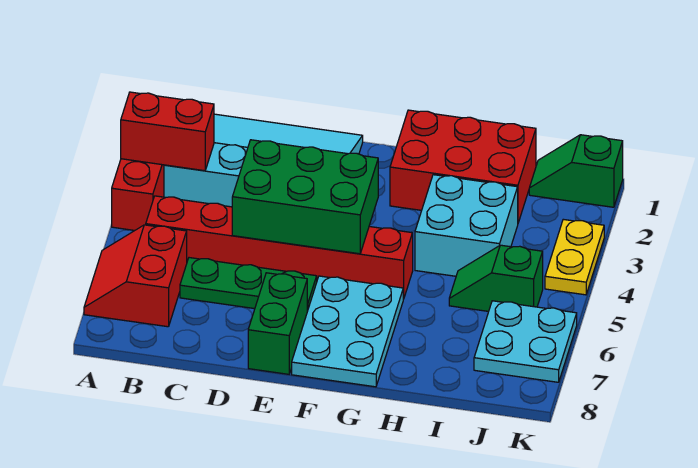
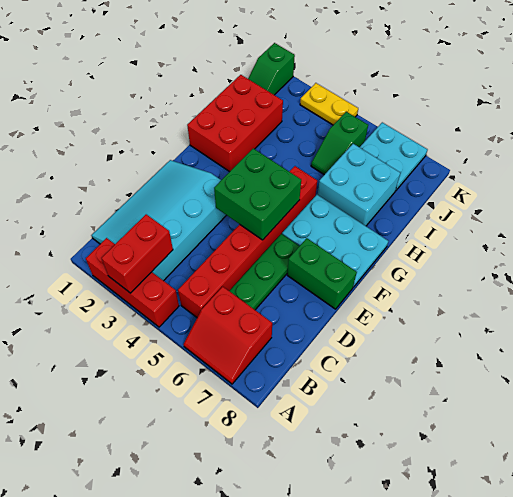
green brick D4:F5 level 2 -> green brick E4:F5 level 2
cyan brick H3:I4 level 1 -> cyan brick H6:I7 level 1

